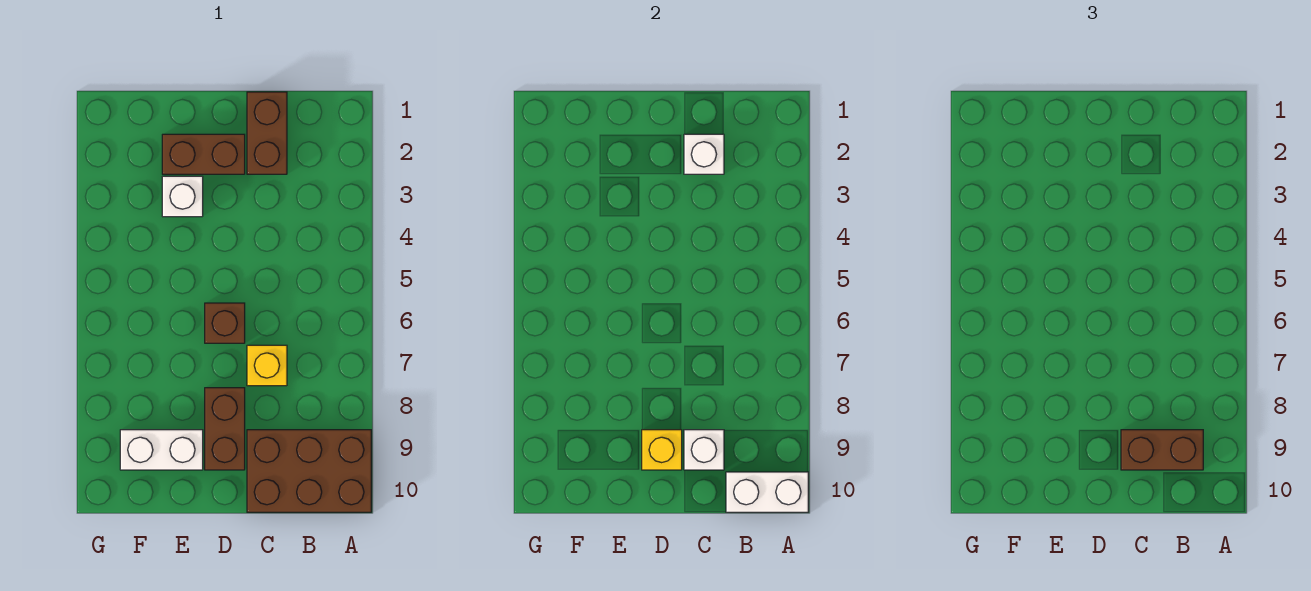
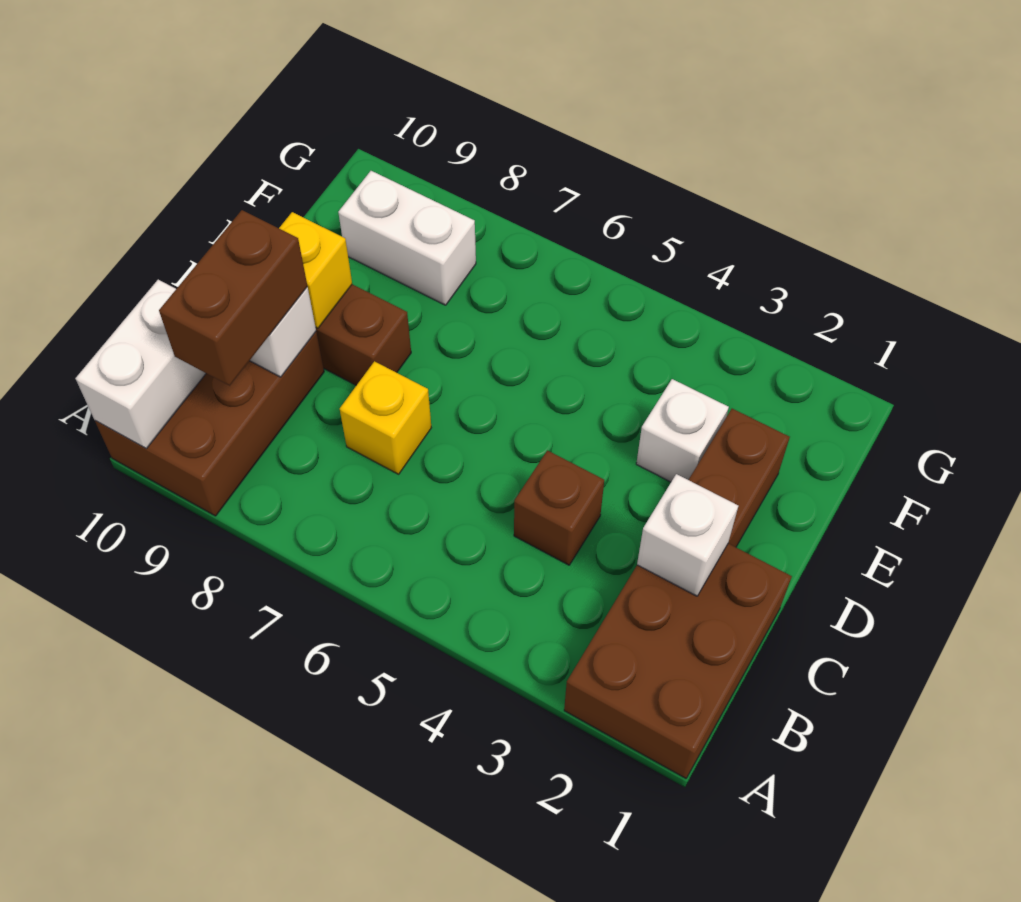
brown brick C1:C2 level 1 -> brown brick A1:C2 level 1
brown brick D6 level 1 -> brown brick C4 level 1
white brick E9:F9 level 1 -> white brick F8:F9 level 1

